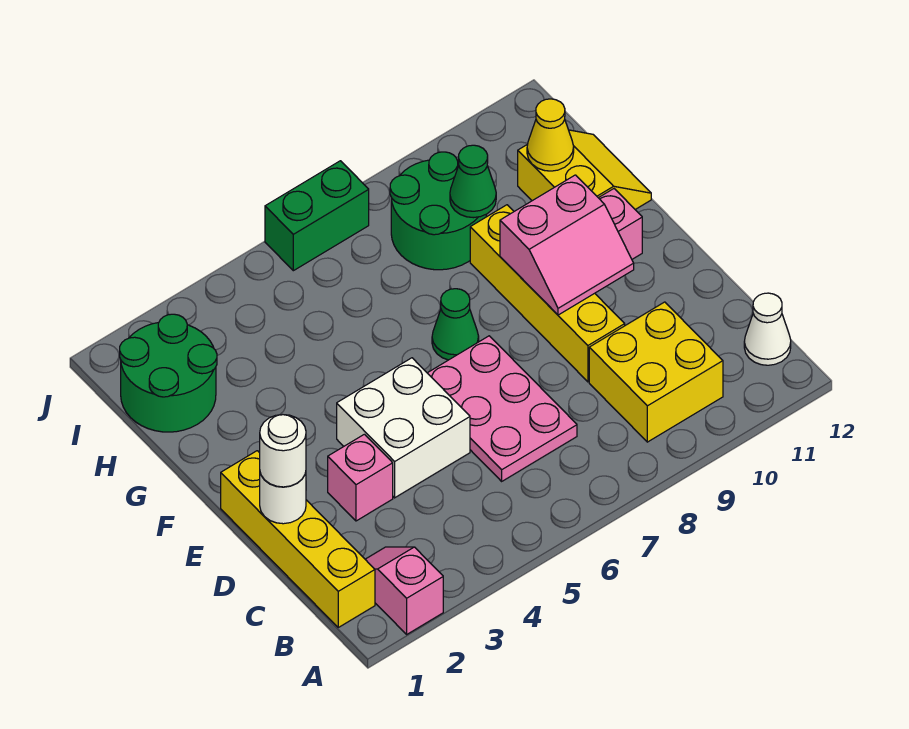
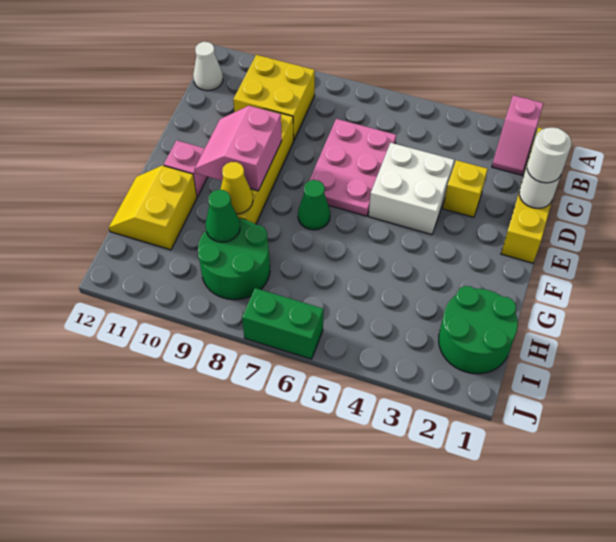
pink brick D3 level 1 -> yellow brick D3 level 1
pink slope E9:F10 level 2 top F -> pink slope E9:F10 level 2 top 9
yellow cone H11 level 2 -> yellow cone G9 level 2

